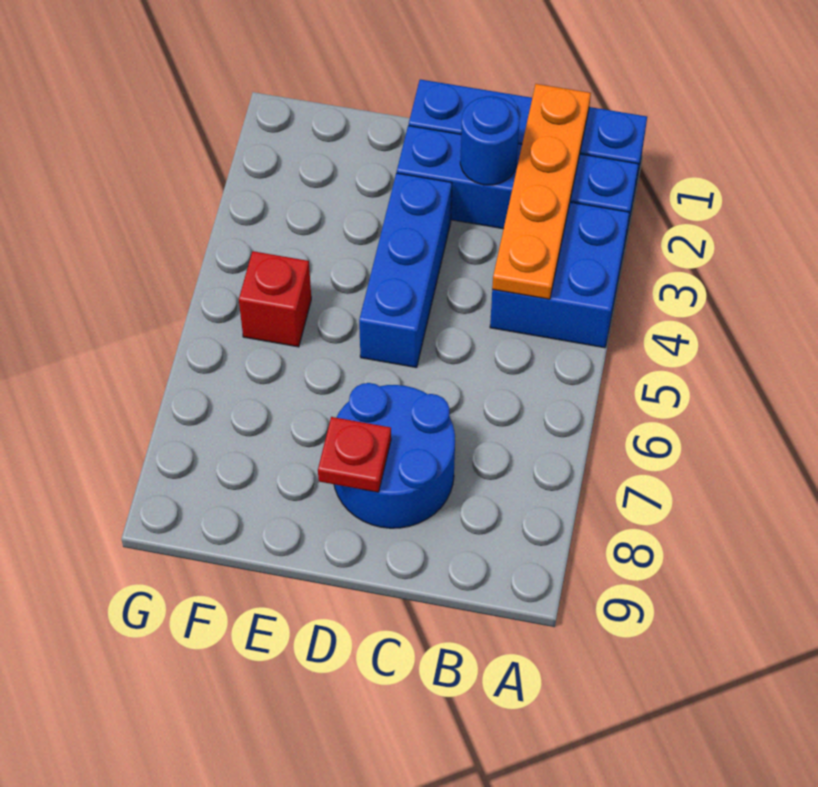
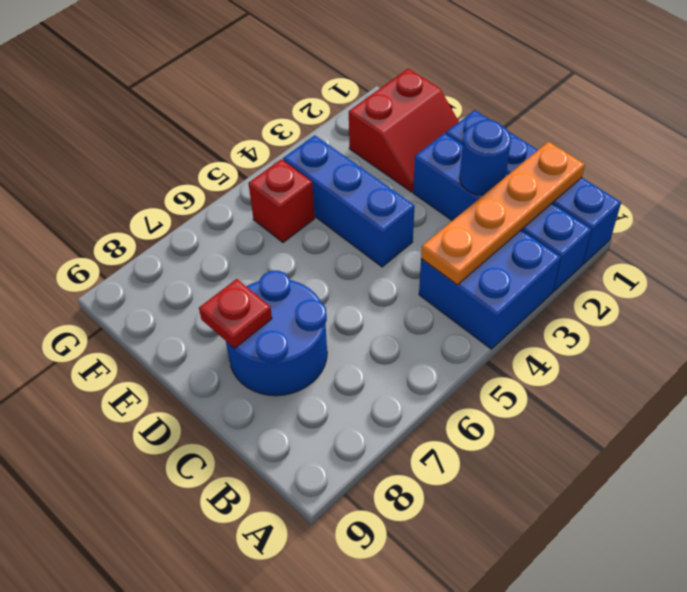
blue brick D3:D5 level 1 -> blue brick D4:F4 level 1
none -> red slope E1:F2 level 1 top F

